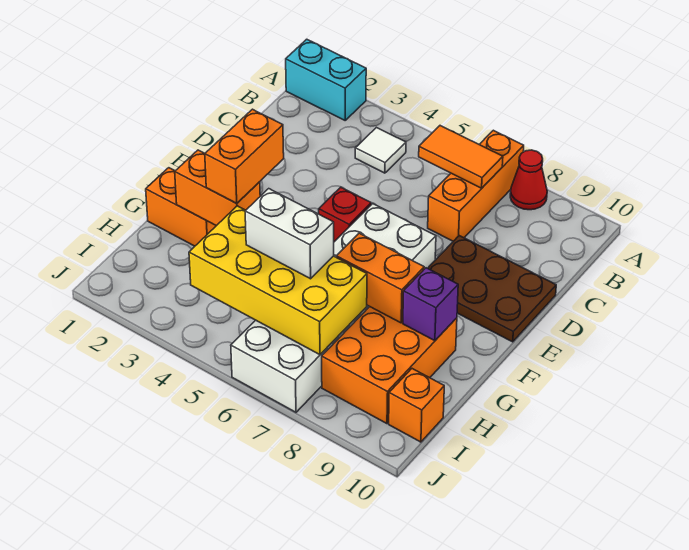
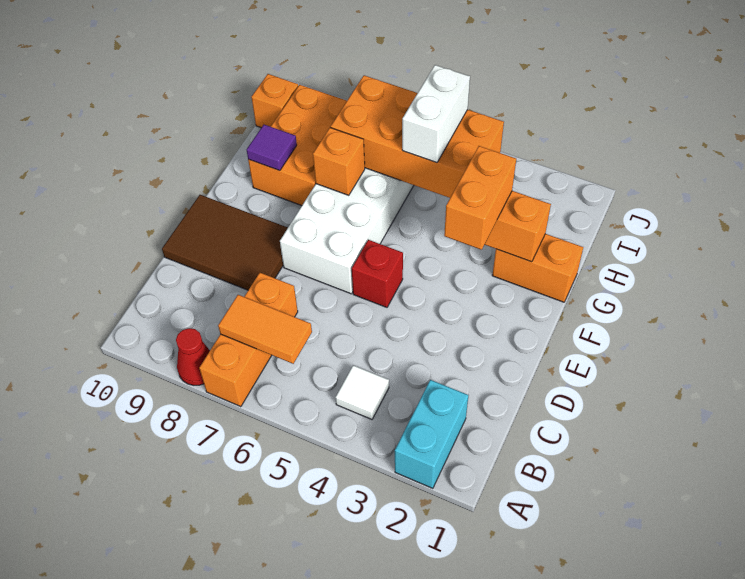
cyan brick A1:A2 level 1 -> cyan brick A2:B2 level 1
brown plate D8:E10 level 1 -> brown tile D8:E10 level 1
orange brick G7:G8 level 2 -> orange brick G7 level 2
purple brick G9 level 2 -> purple tile G9 level 2
yellow brick H4:I7 level 2 -> orange brick H4:I7 level 2
white brick H5:H6 level 3 -> white brick H5:I5 level 3

